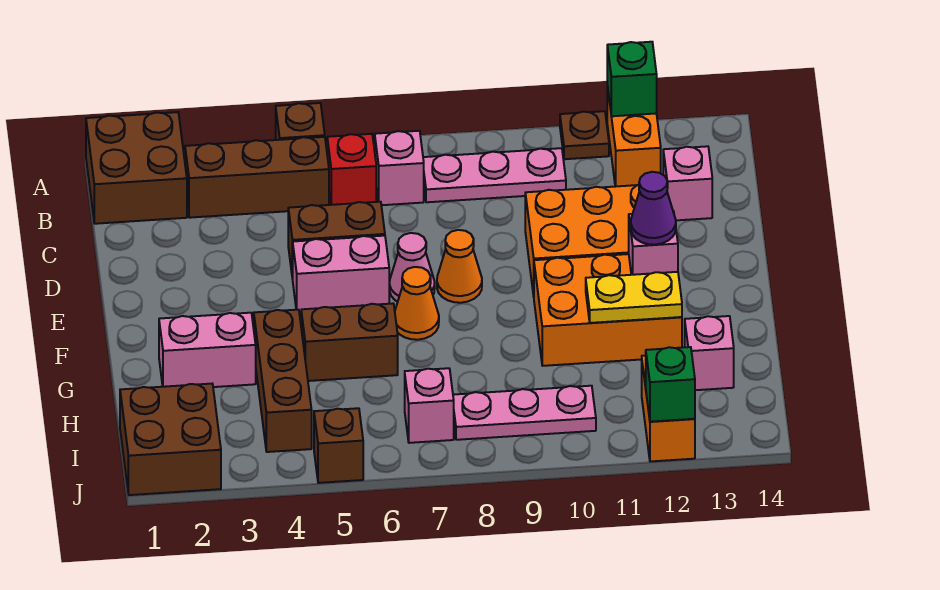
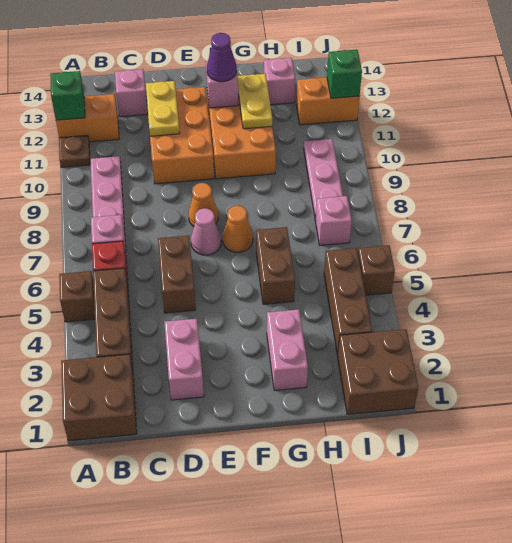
none -> yellow plate D11:D12 level 2
pink brick E5:E6 level 1 -> pink brick D2:D3 level 1
brown brick G4:I4 level 1 -> brown brick I3:I5 level 1

